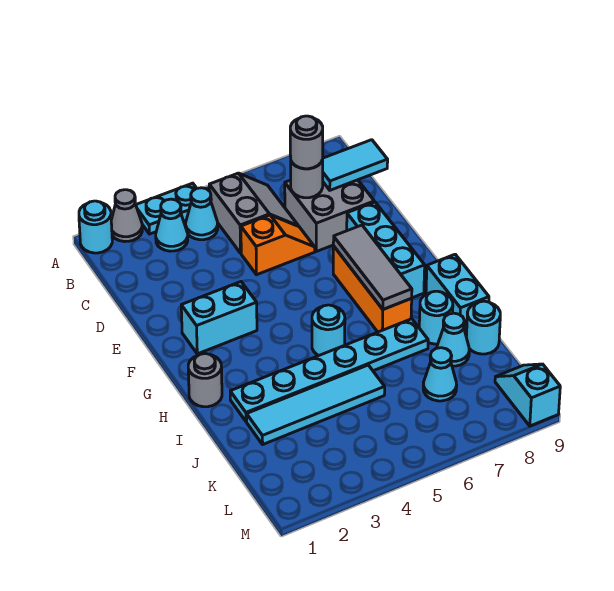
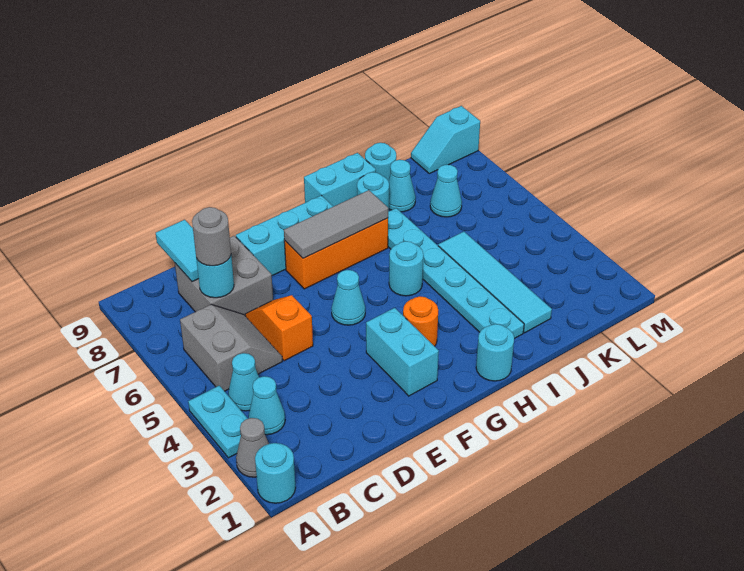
grey slope B5:C6 level 1 top 5 -> grey slope B5:C6 level 1 top B
grey round brick C7 level 2 -> cyan round brick C7 level 2
none -> cyan cone F5 level 1
none -> orange round brick G3 level 1
grey round brick H1 level 1 -> cyan round brick H1 level 1

